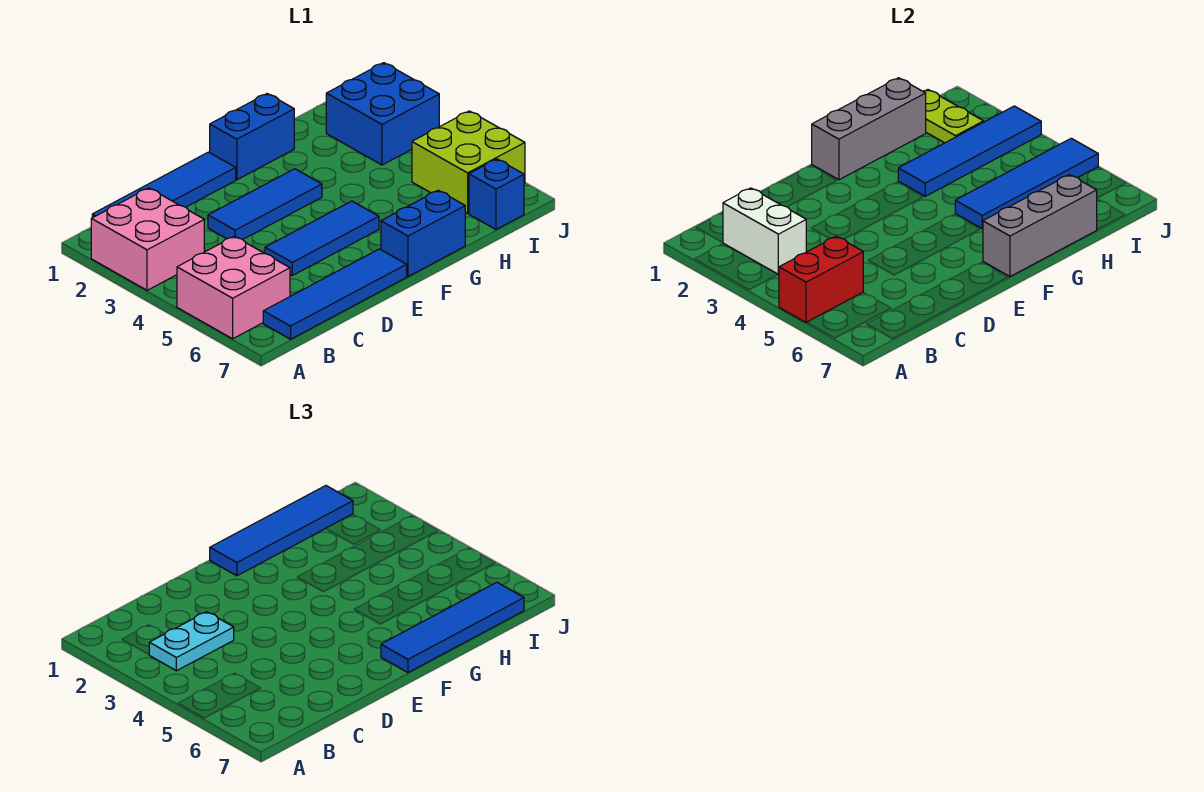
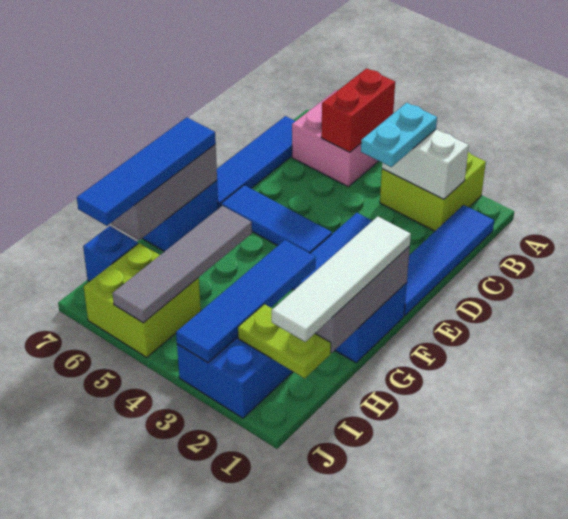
pink brick A2:B3 level 1 -> lime brick A2:B3 level 1
blue tile D5:F5 level 1 -> blue tile E4:E6 level 1
blue tile F1:I1 level 3 -> white tile F1:I1 level 3
blue tile G5:J5 level 2 -> grey tile G5:J5 level 2

